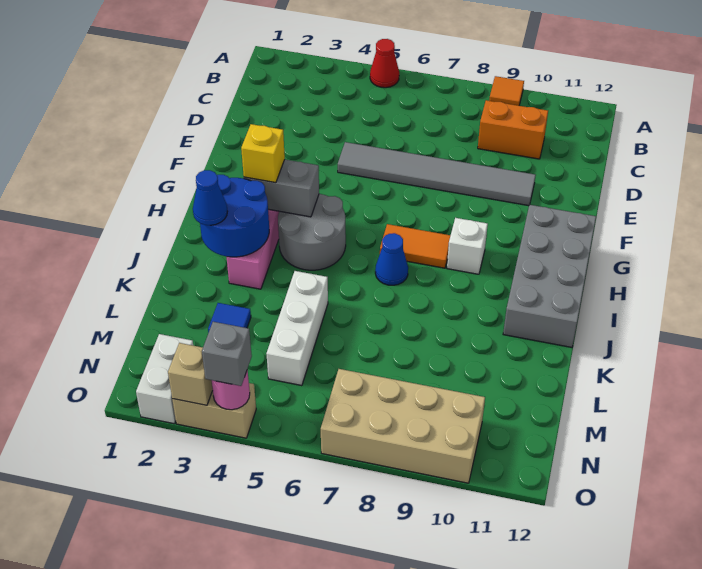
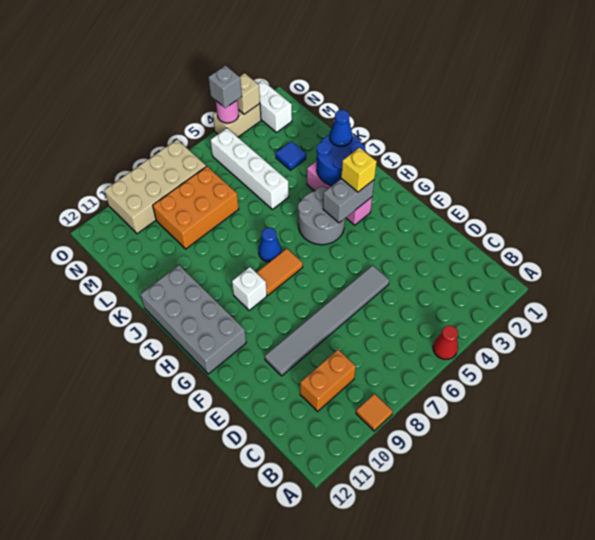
white brick K5:M5 level 1 -> white brick K5:N5 level 1
none -> orange brick L7:M9 level 1

